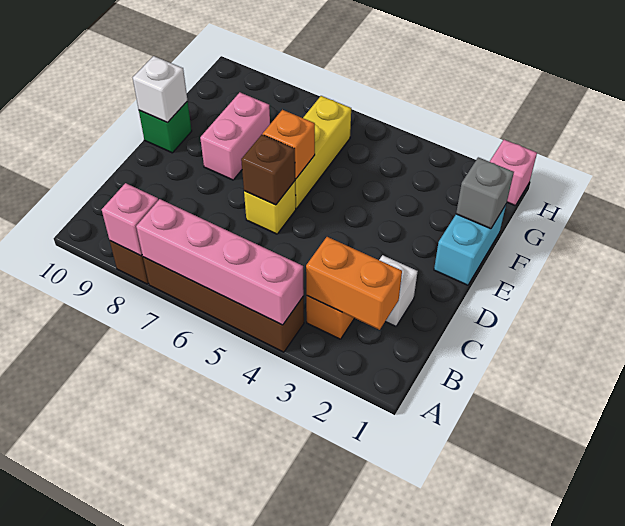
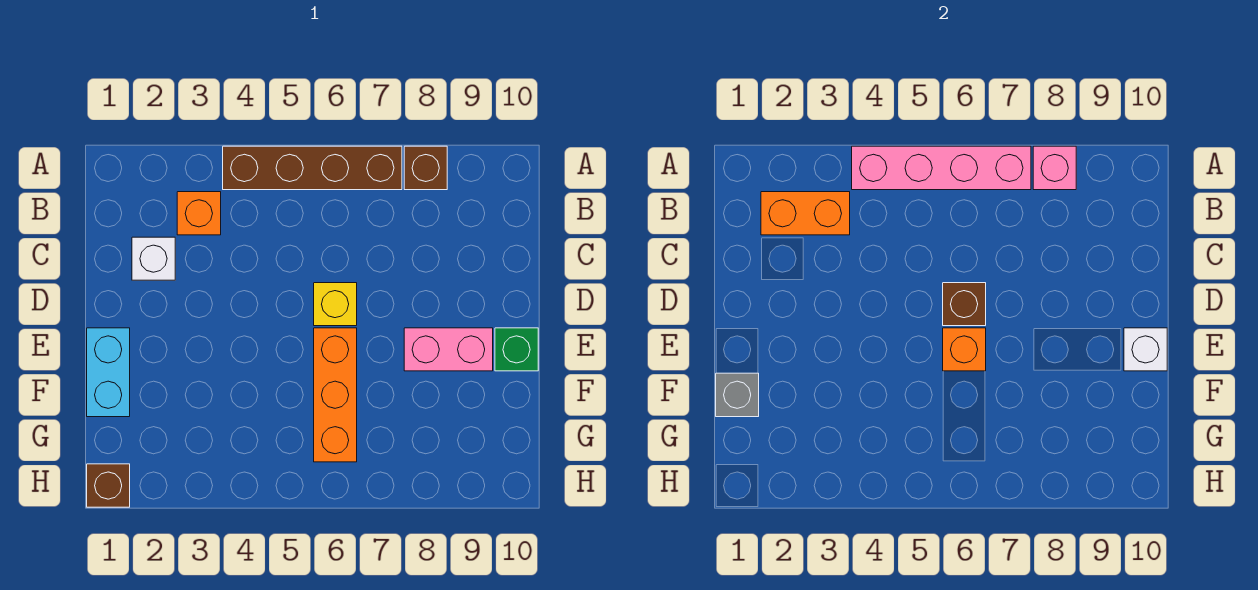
yellow brick E6:G6 level 1 -> orange brick E6:G6 level 1
pink brick E8:F8 level 1 -> pink brick E8:E9 level 1
pink brick H1 level 1 -> brown brick H1 level 1

